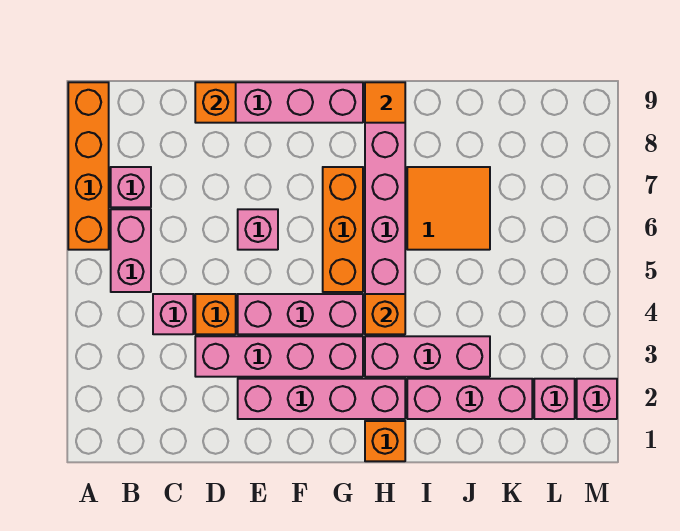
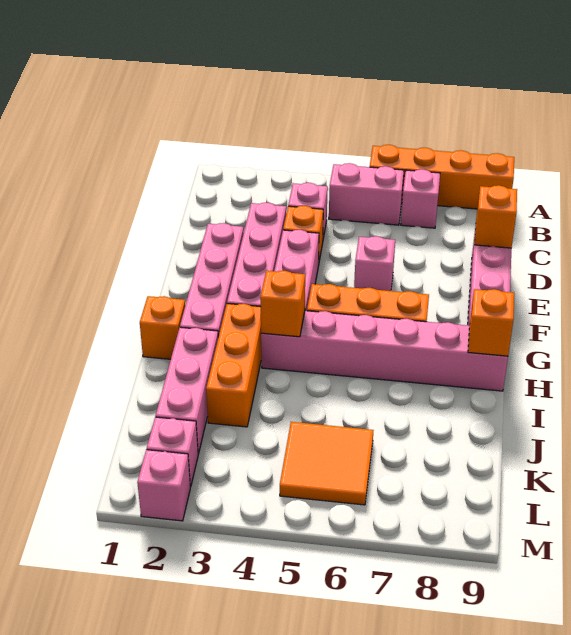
pink brick H3:J3 level 1 -> orange brick H3:J3 level 1
orange tile H9 level 2 -> orange brick H9 level 2
orange tile I6:J7 level 1 -> orange tile K5:L6 level 1

